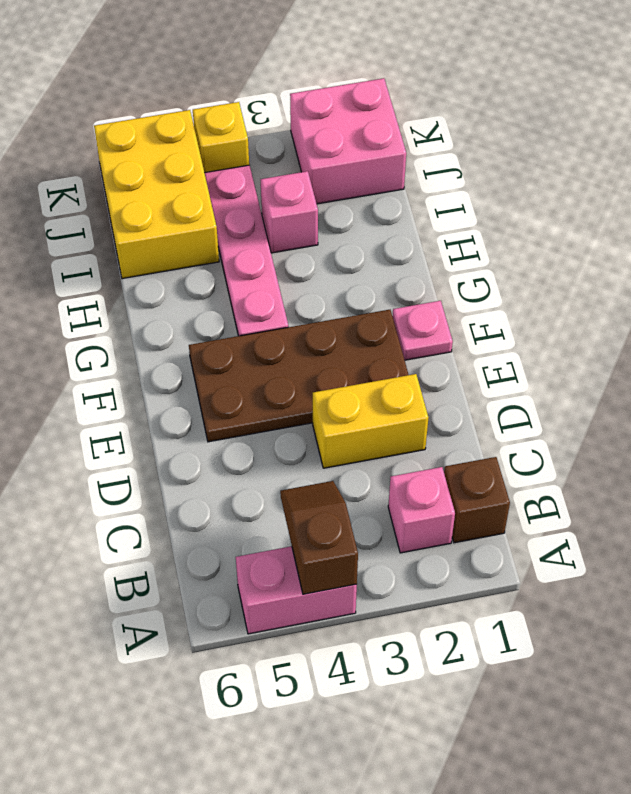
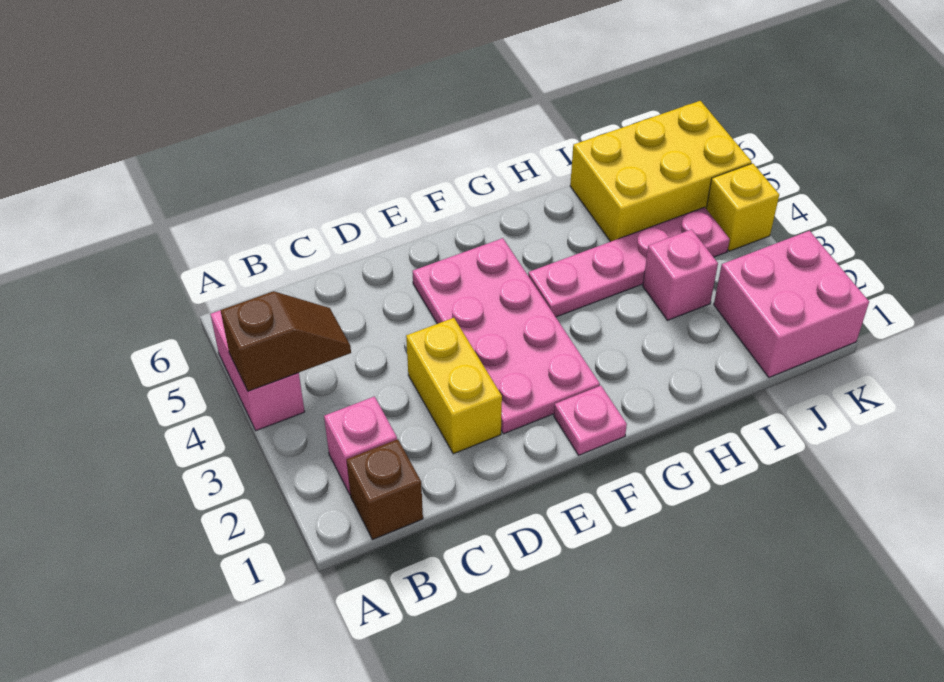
brown plate E2:F5 level 1 -> pink plate E2:F5 level 1

